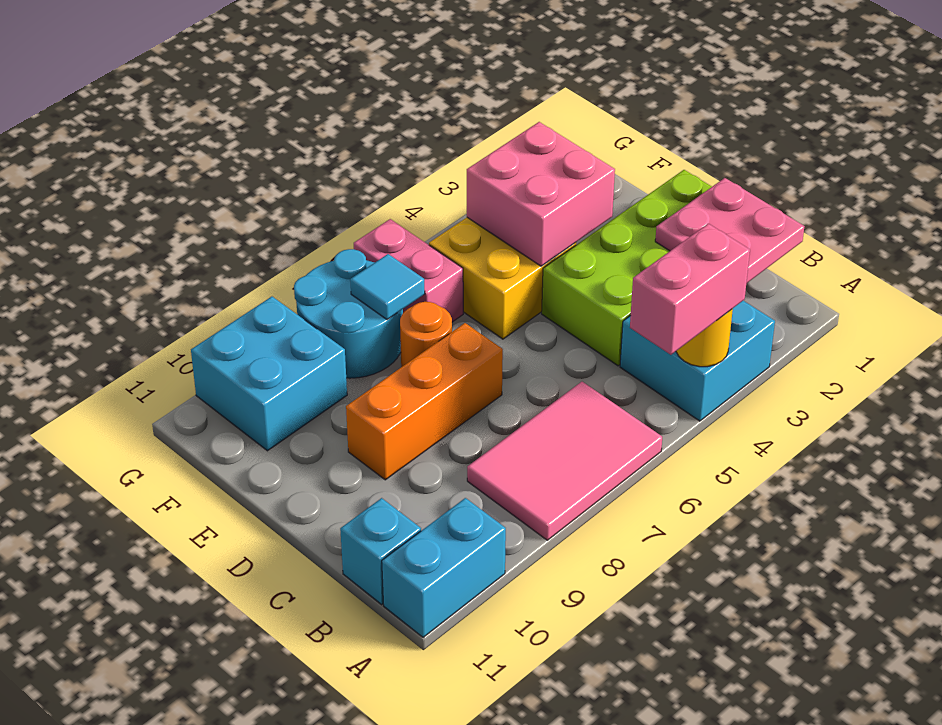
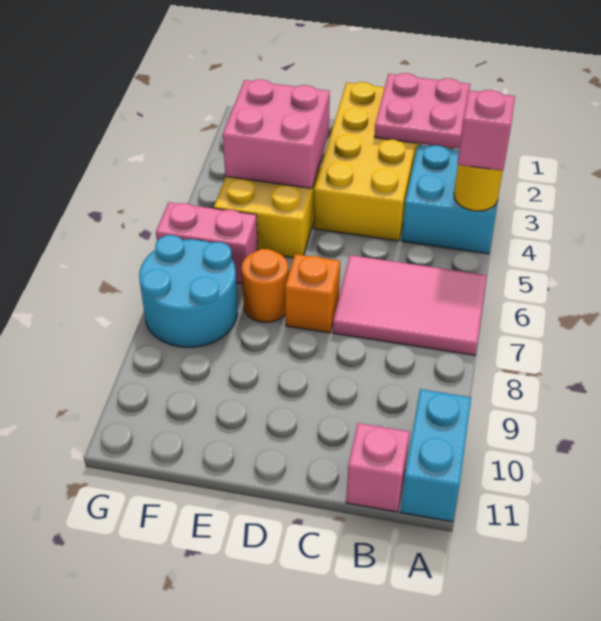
pink brick A4:A5 level 3 -> pink brick A4 level 3
pink tile A6:B8 level 1 -> pink tile A6:C7 level 1
cyan brick B11 level 1 -> pink brick B11 level 1
lime brick C1:D4 level 1 -> yellow brick C1:D4 level 1
orange brick D7:D9 level 1 -> orange brick D7 level 1
cyan tile F7 level 2 -> none
cyan brick F9:G10 level 1 -> none

